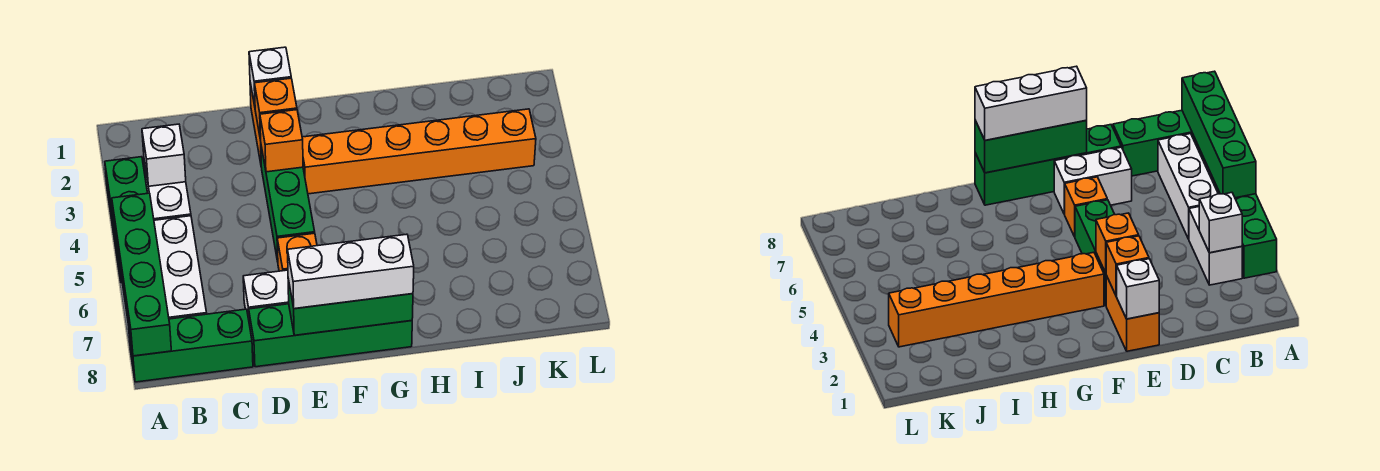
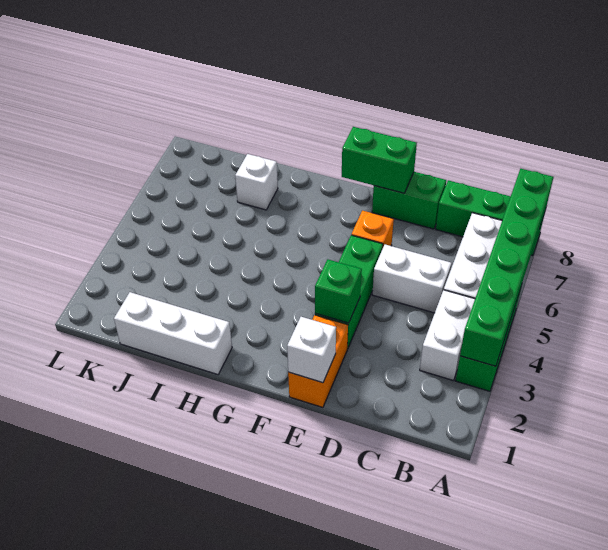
green brick A5:A8 level 2 -> green brick A3:A8 level 2
white brick B3 level 2 -> white brick I7 level 1
white brick D7:E7 level 1 -> white brick C5:D5 level 1
green brick D8:G8 level 1 -> green brick D8:E8 level 1
orange brick E2 level 2 -> none
orange brick E3 level 2 -> green brick E3 level 2
green brick E8:G8 level 2 -> green brick E8:F8 level 2
white brick E8:G8 level 3 -> white brick H1:J1 level 1
orange brick F3:K3 level 1 -> none

